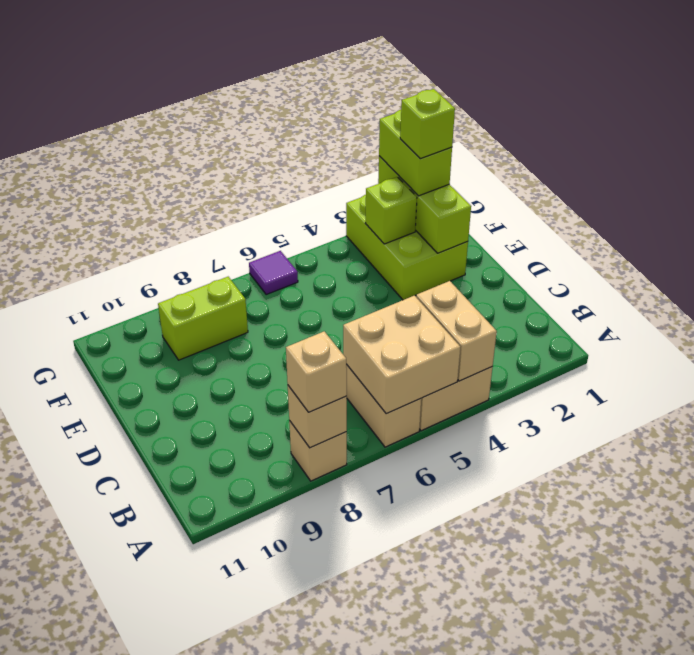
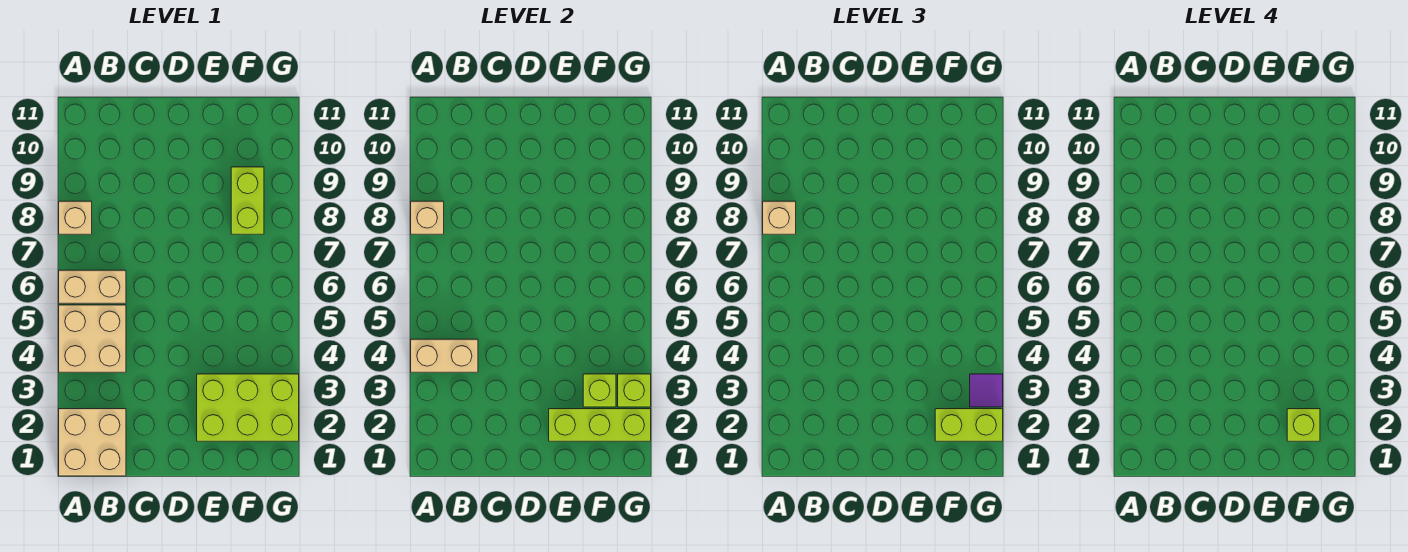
tan brick A5:B6 level 2 -> tan brick A1:B2 level 1
none -> lime brick G3 level 2
purple tile G6 level 1 -> purple tile G3 level 3

